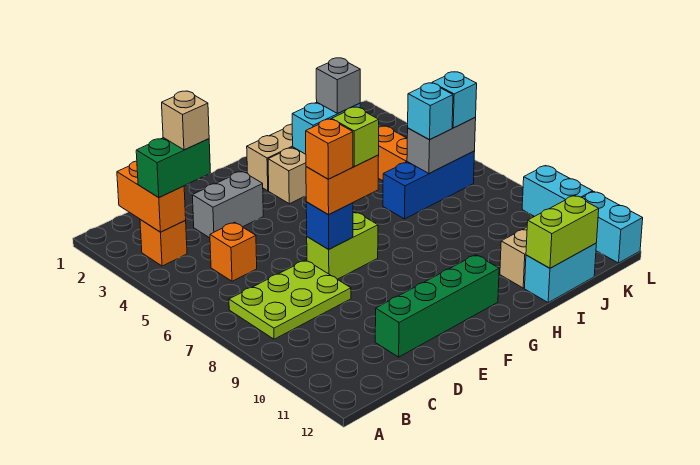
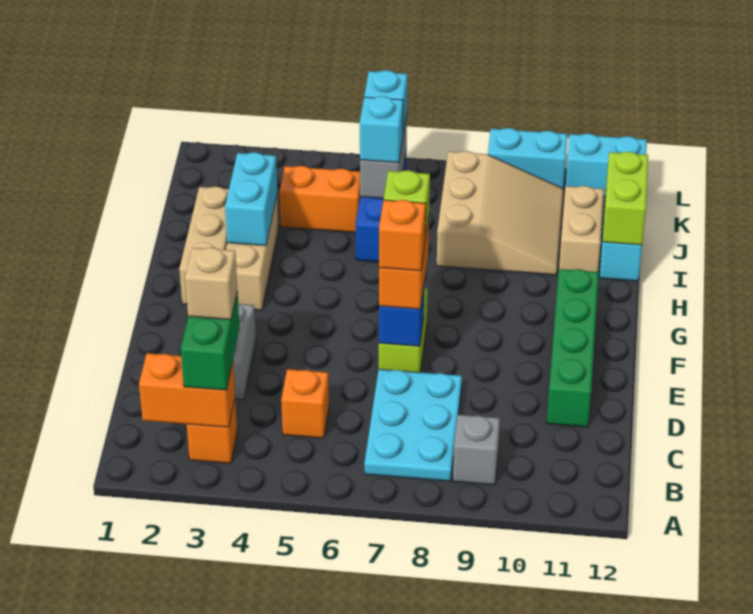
lime plate B7:D8 level 1 -> cyan plate B7:D8 level 1
grey brick I3 level 3 -> grey brick B9 level 1
none -> tan slope I8:K10 level 1 top 8

